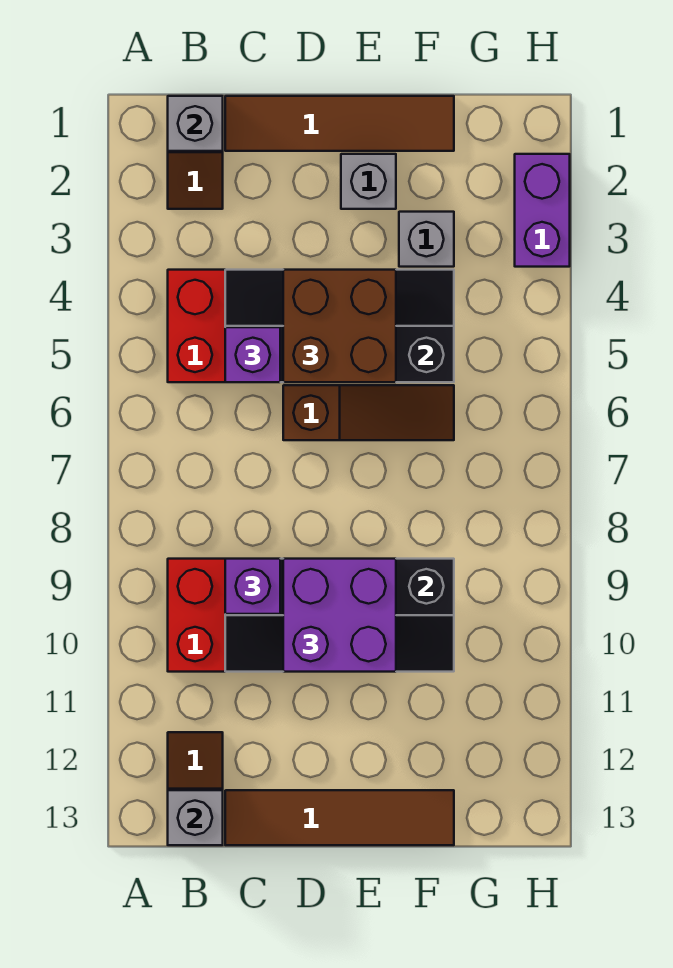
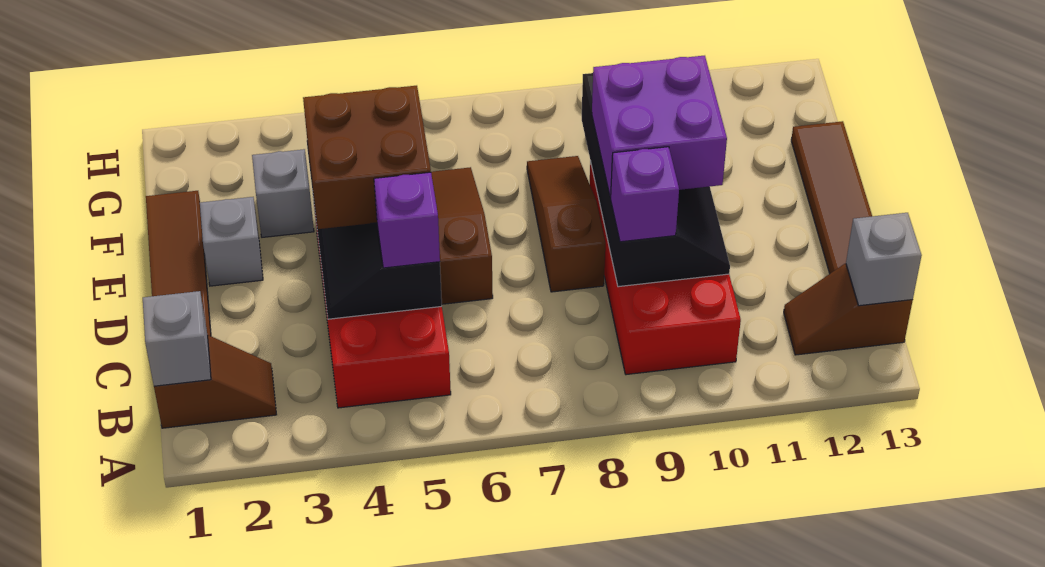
none -> brown slope D8:F8 level 1 top D
purple brick H2:H3 level 1 -> none

